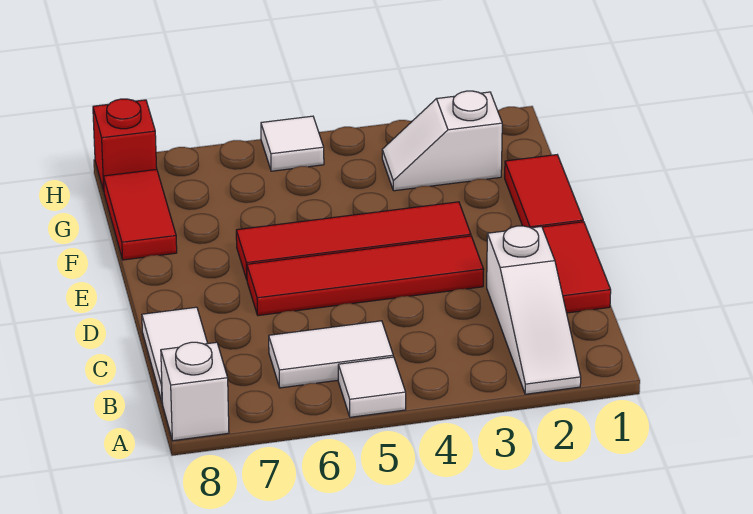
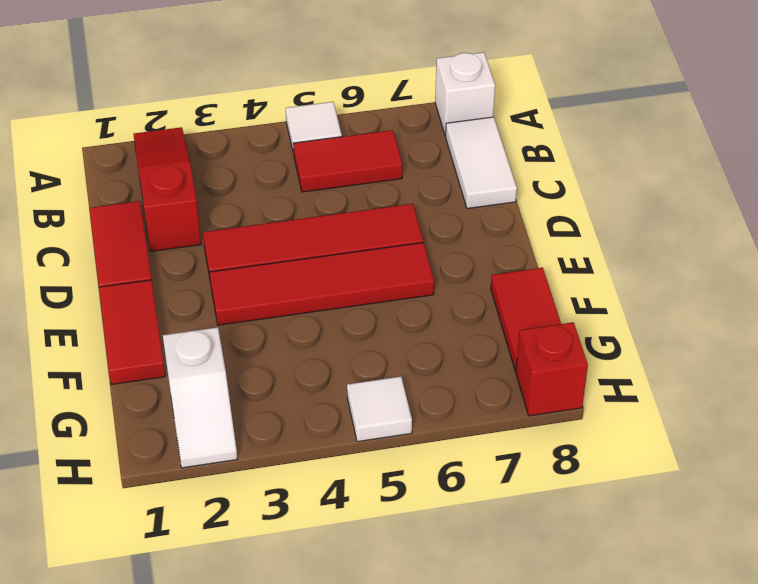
white slope A2:C2 level 1 top C -> red slope A2:C2 level 1 top C
white tile B5:B6 level 1 -> red tile B5:B6 level 1
white slope G2:G3 level 1 top 2 -> white slope G2:H2 level 1 top G

